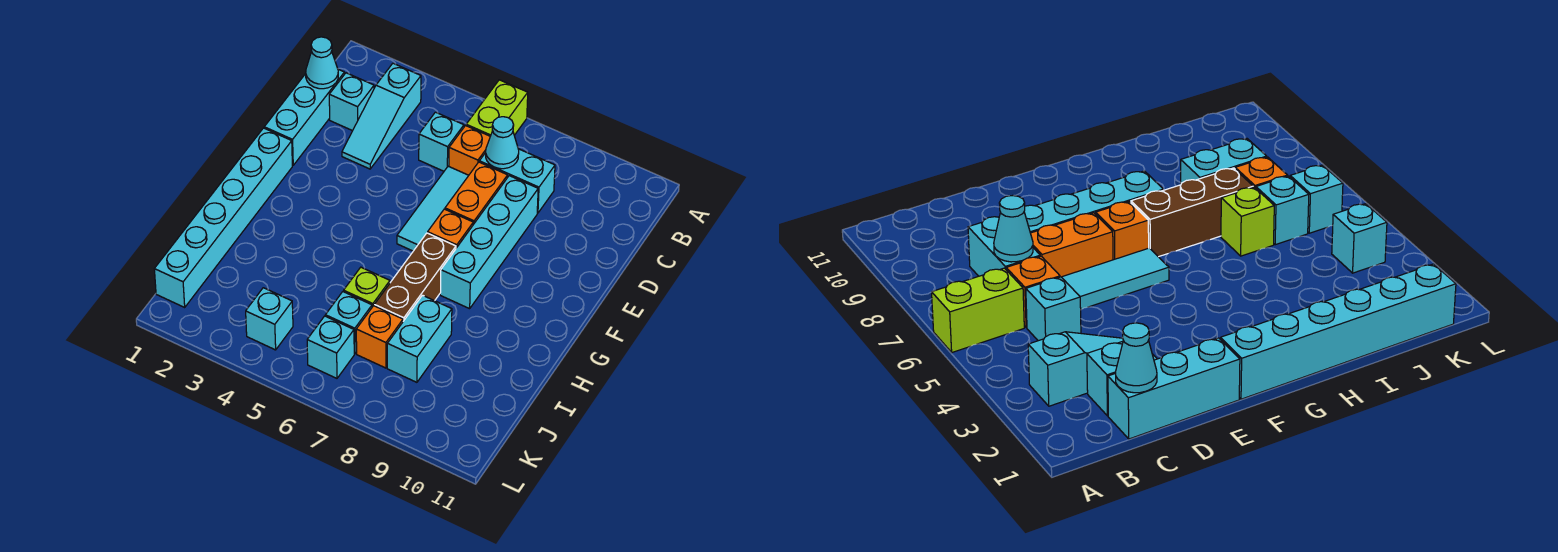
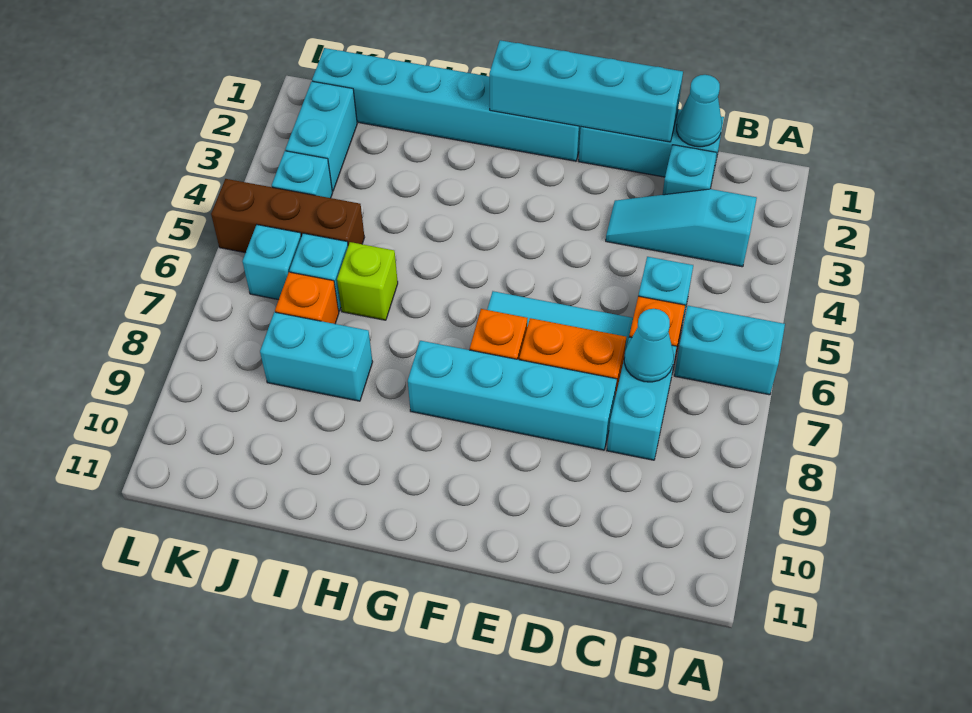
lime brick A6:B6 level 1 -> cyan brick A6:B6 level 1
none -> cyan brick D1:G1 level 2
brown brick G7:I7 level 1 -> brown brick J5:L5 level 1
none -> cyan brick K2:K3 level 1

